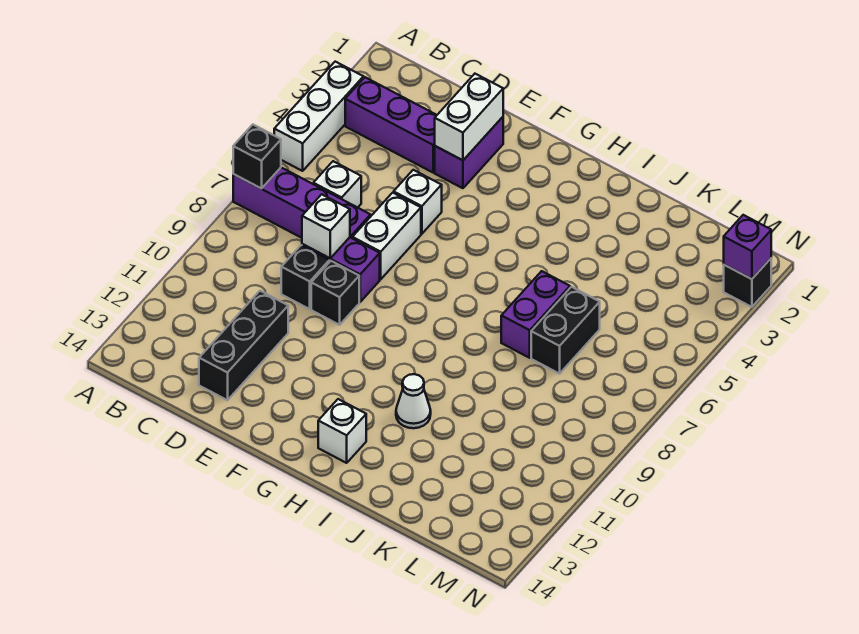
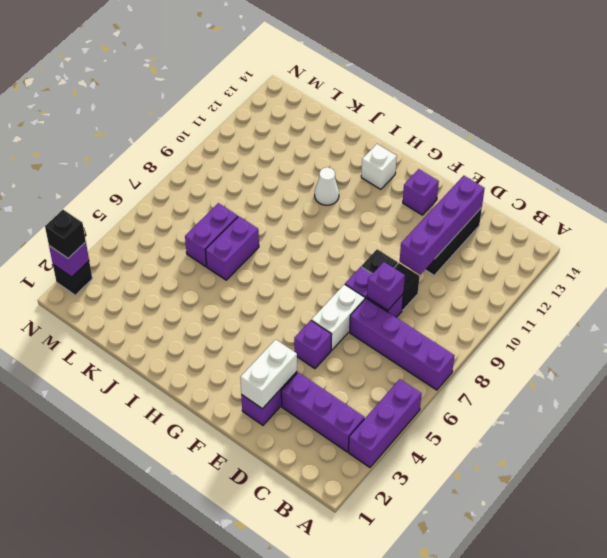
white brick A3:A5 level 1 -> purple brick A3:A5 level 1
black brick A7 level 2 -> black brick N2 level 3
white brick C6 level 1 -> none
white brick D8 level 2 -> purple brick D8 level 2
none -> purple brick D10:D13 level 2
white brick E5 level 1 -> purple brick E5 level 1
none -> purple brick F13 level 1
black brick K6:K7 level 1 -> purple brick K6:K7 level 1

